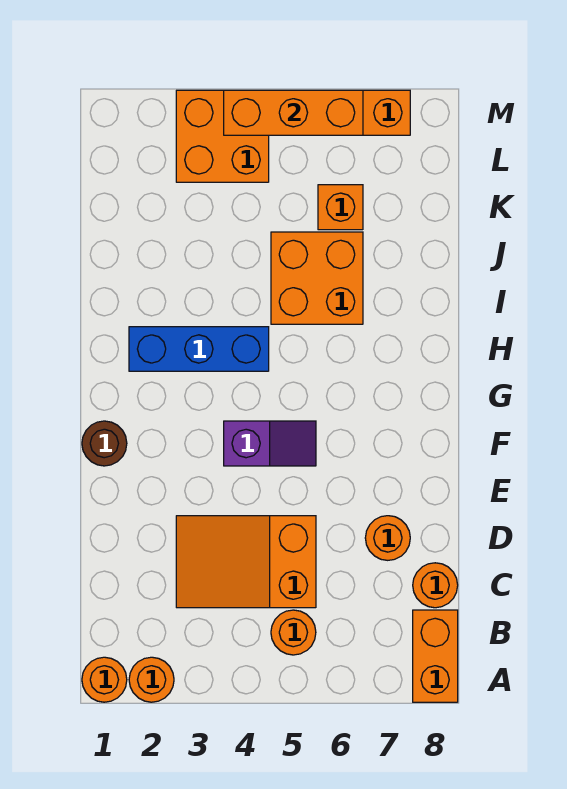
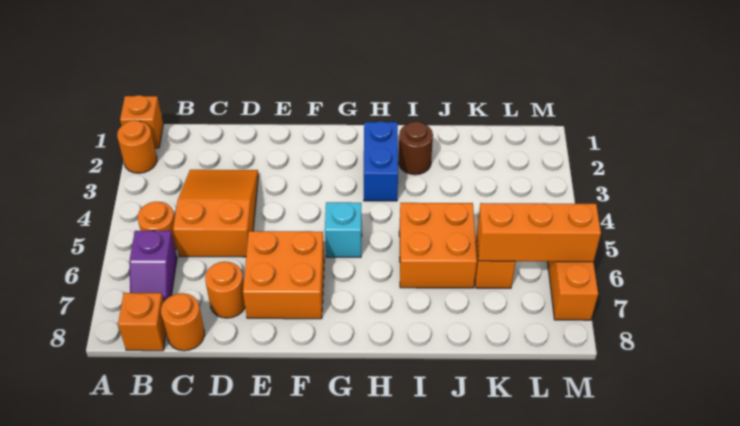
orange round brick A1 level 1 -> orange brick A1 level 1
orange brick A8:B8 level 1 -> orange brick B8 level 1
brown round brick F1 level 1 -> brown round brick I2 level 1
purple slope F4:F5 level 1 top 4 -> purple slope B6:B7 level 1 top 6
none -> cyan brick G5 level 1
blue brick H2:H4 level 1 -> blue brick H2:H3 level 1
orange brick L3:M4 level 1 -> orange brick E6:F7 level 1
orange brick M4:M6 level 2 -> orange brick K6:M6 level 2

